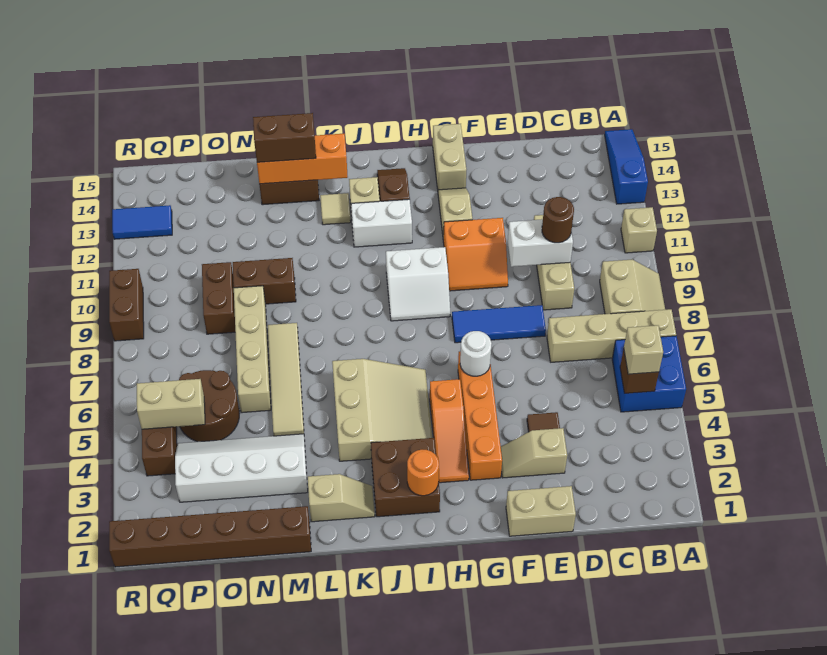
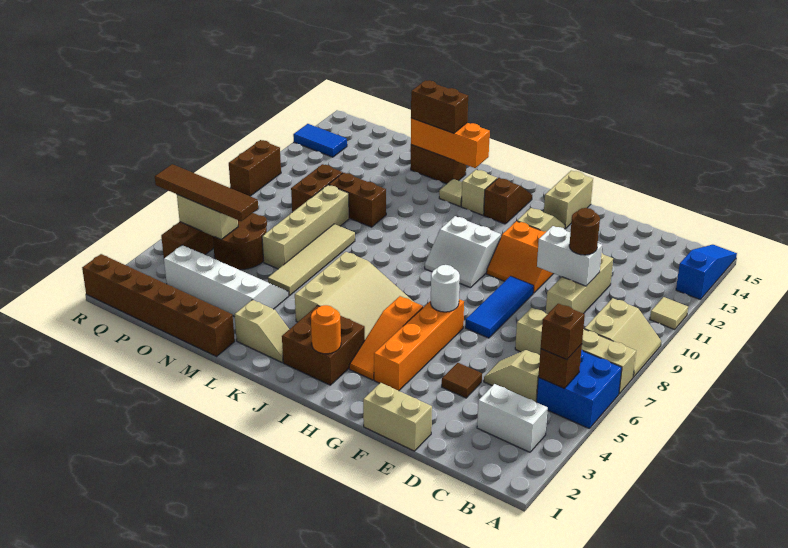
tan brick A11 level 1 -> tan tile A11 level 1
tan brick B5 level 3 -> brown brick B5 level 3
tan slope E3:F3 level 1 top E -> tan slope C5:D5 level 1 top C
blue tile E8:G8 level 1 -> blue tile F7:F9 level 1
white brick I12:J12 level 1 -> white brick B3:C3 level 1
none -> brown tile O5:R5 level 3

